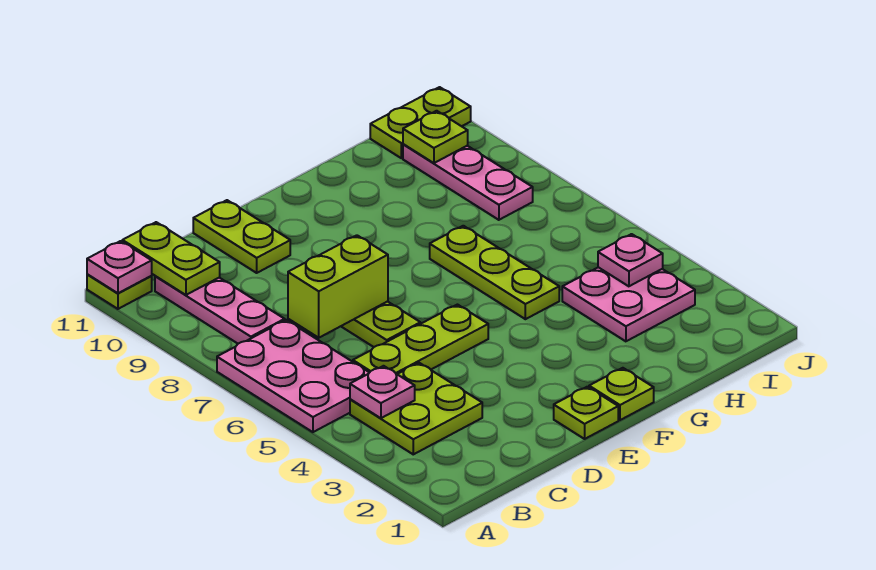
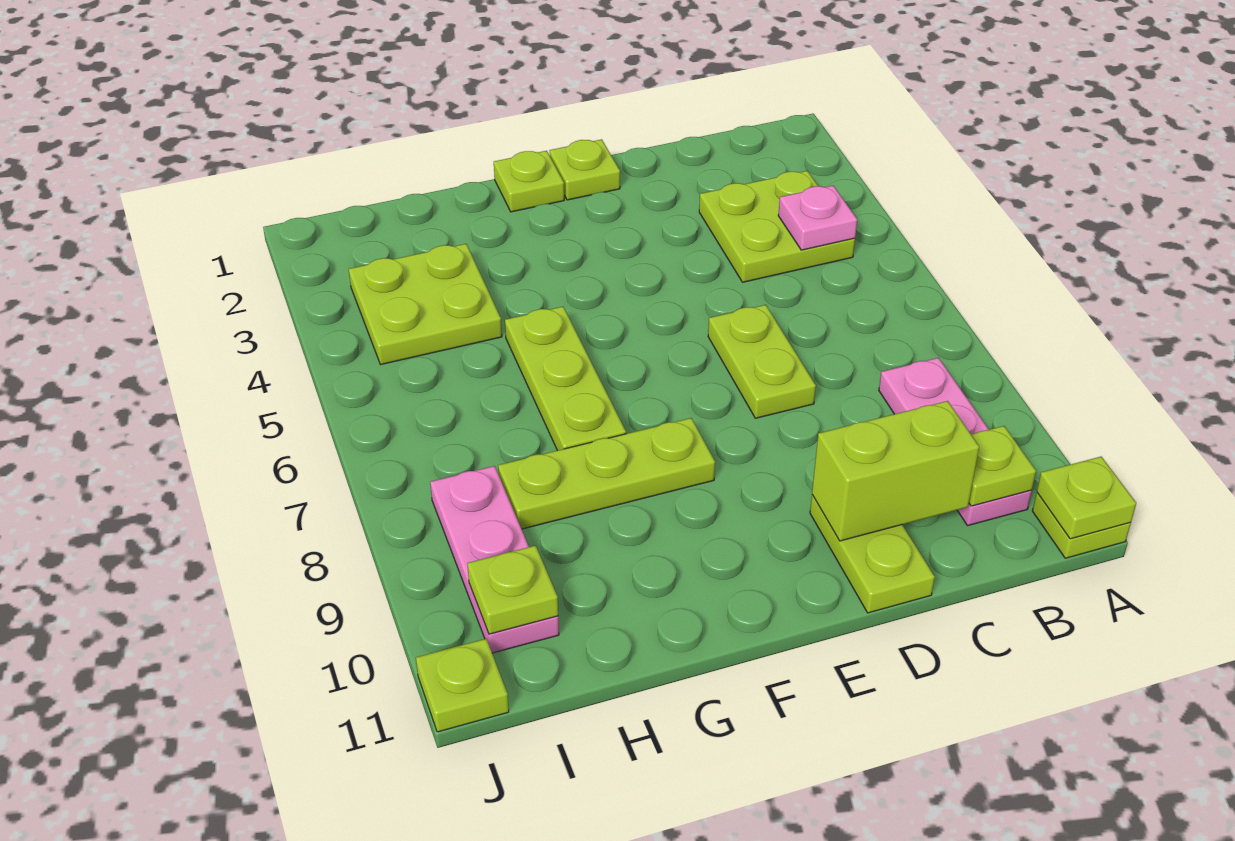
pink plate A5:B7 level 1 -> none
pink plate A11 level 2 -> lime plate A11 level 2
lime plate B10:B11 level 2 -> lime plate B10 level 2
lime plate C5:E5 level 1 -> lime plate F8:H8 level 1
lime brick C7:D7 level 2 -> lime brick C10:D10 level 2
pink plate H3:I4 level 1 -> lime plate H3:I4 level 1
pink plate I4 level 2 -> none
lime plate I11:J11 level 1 -> lime plate J11 level 1

